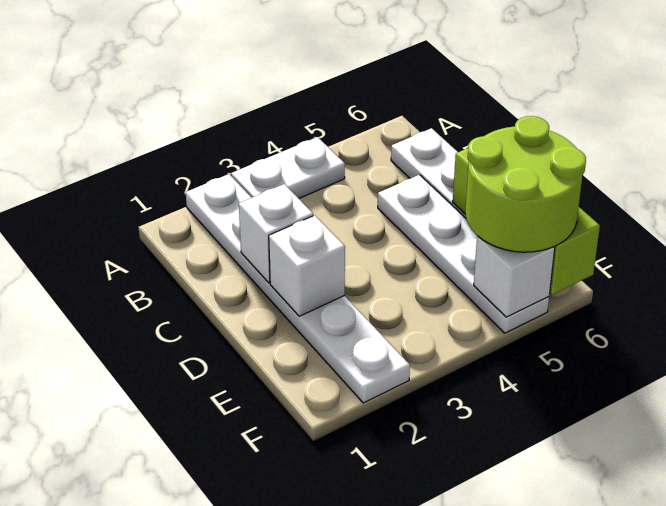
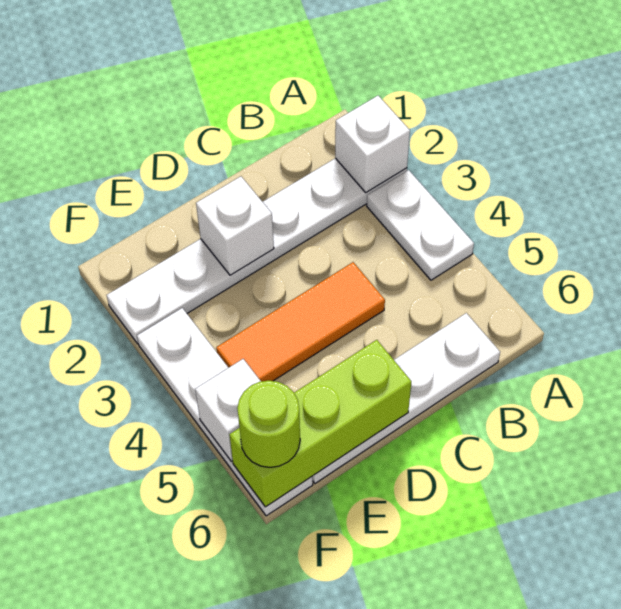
white brick C2 level 2 -> white brick A2 level 2
none -> orange tile C4:E4 level 1
white plate C5:F5 level 1 -> white plate F3:F6 level 1
lime round brick E5:F6 level 3 -> lime round brick F6 level 3

